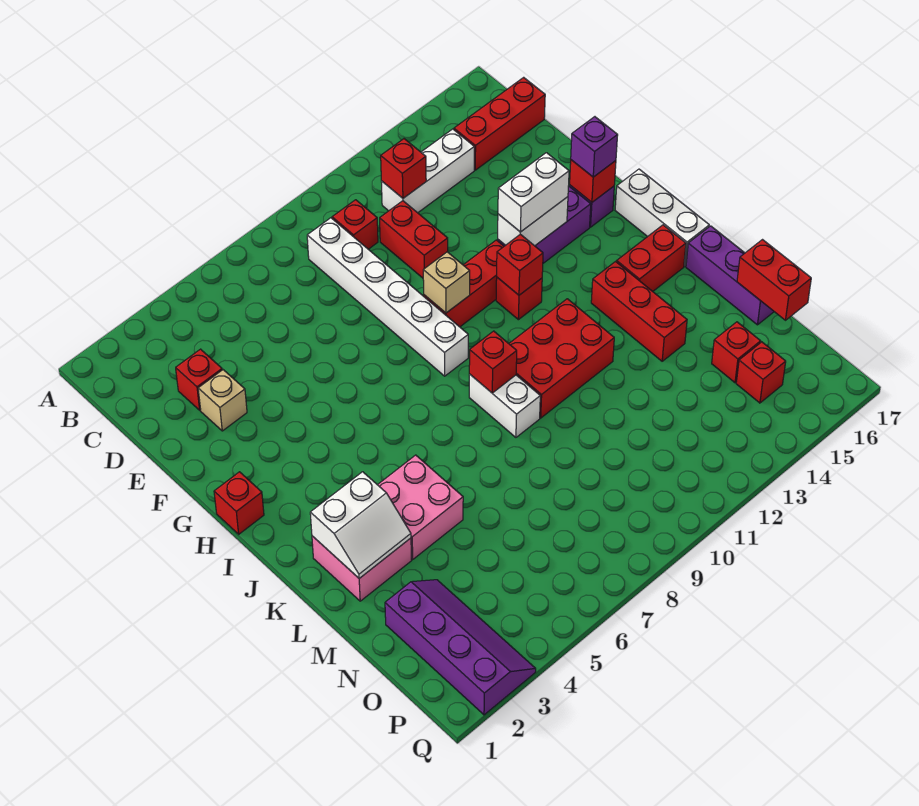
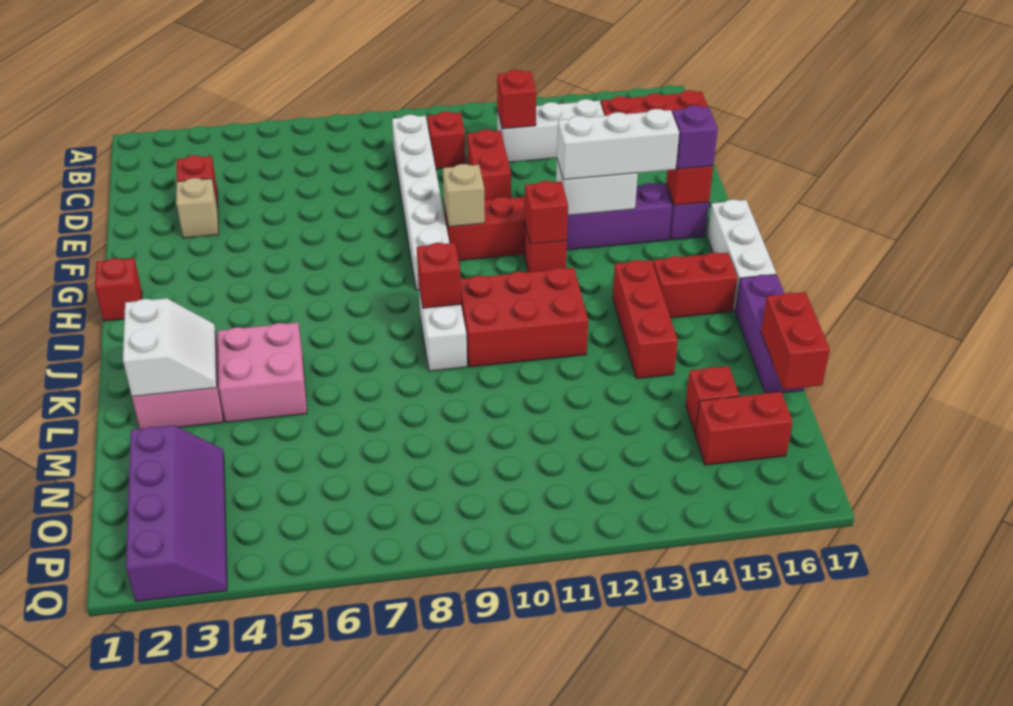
white brick G13:G14 level 3 -> white brick G13:G15 level 3
white slope K2:L3 level 2 top K -> white slope K2:L3 level 2 top 2
red brick O15 level 1 -> red brick O15:O16 level 1

